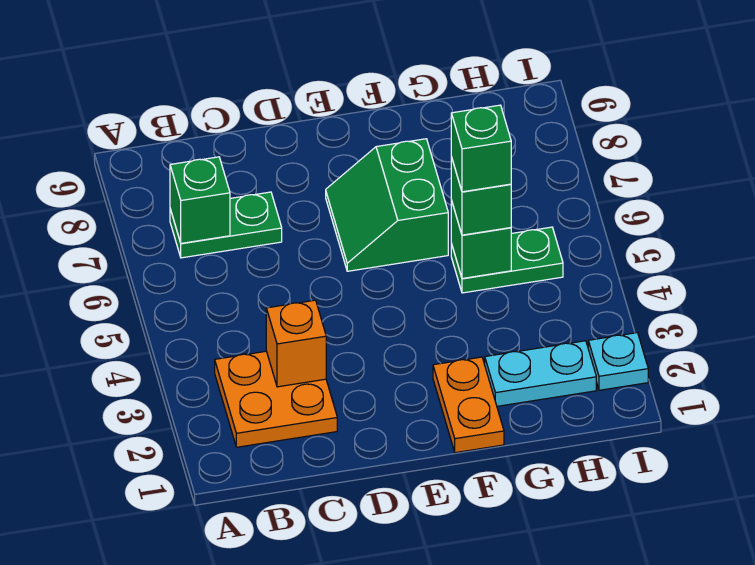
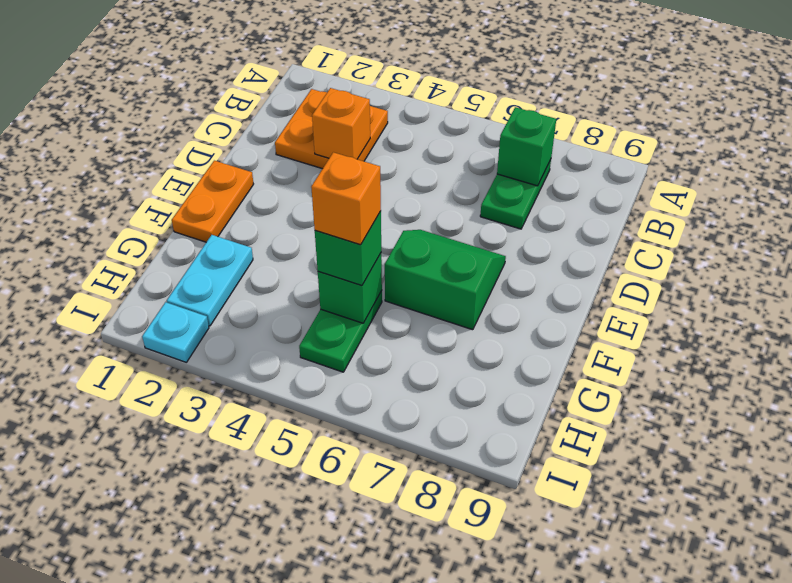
orange plate F1:F2 level 1 -> orange plate E1:F1 level 1
green brick G5 level 4 -> orange brick G5 level 4

